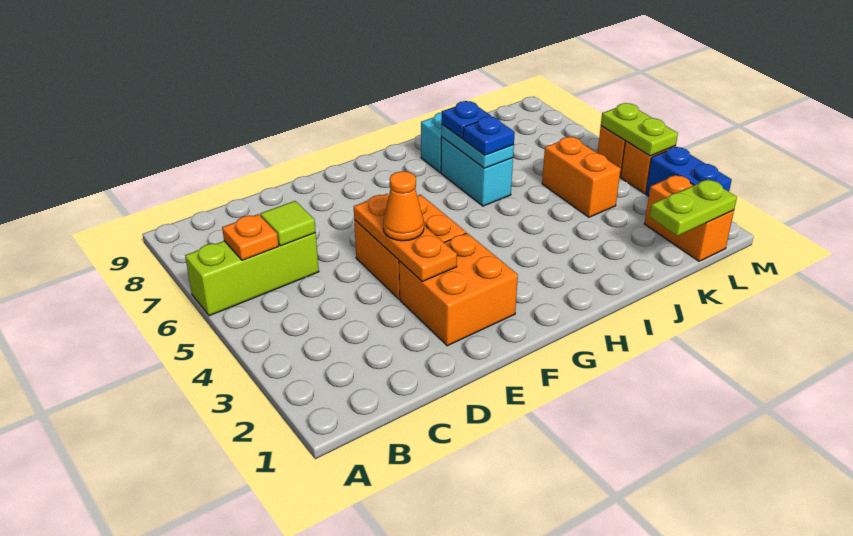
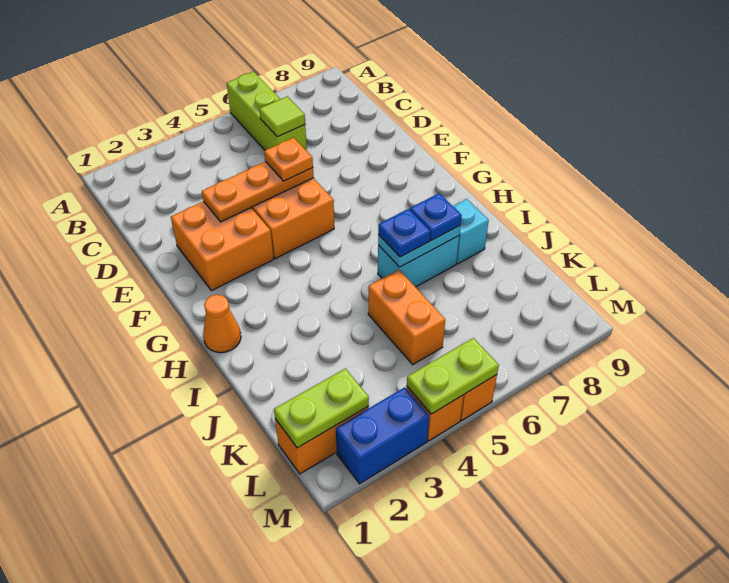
orange plate B6 level 2 -> orange plate E5 level 3
orange cone E4 level 3 -> orange cone H1 level 1
lime plate K1:L1 level 2 -> lime plate L1:L2 level 2
orange brick K4:K5 level 1 -> orange brick J5:K5 level 1

